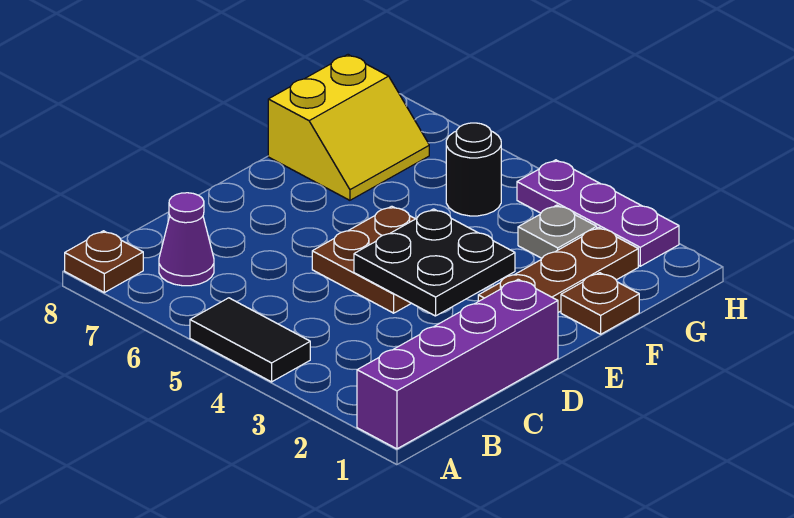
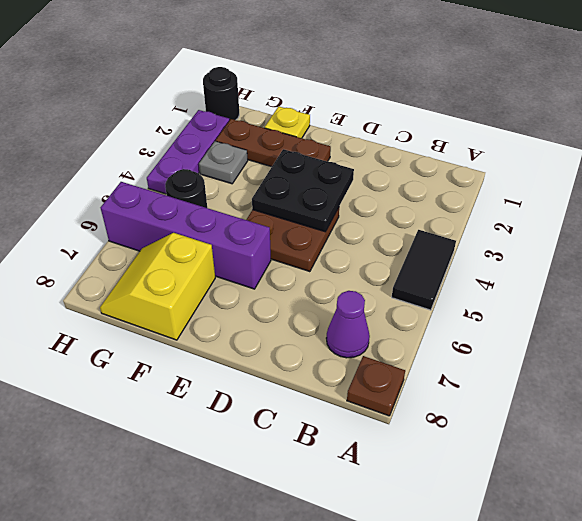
purple brick A1:D1 level 1 -> purple brick E6:H6 level 1
brown plate F1 level 1 -> yellow plate F1 level 1
yellow slope F7:G8 level 1 top 8 -> yellow slope F7:G8 level 1 top F
none -> black round brick H1 level 1

